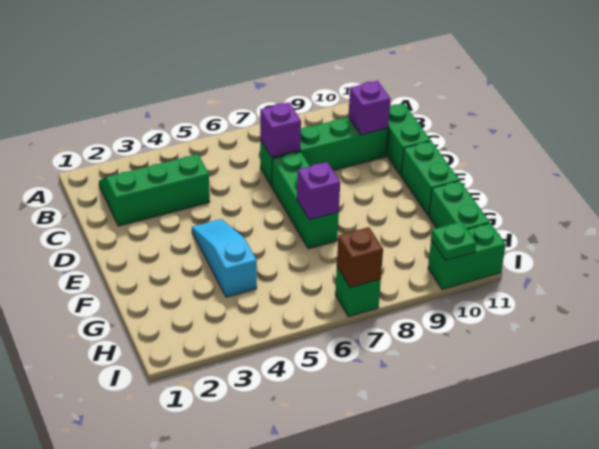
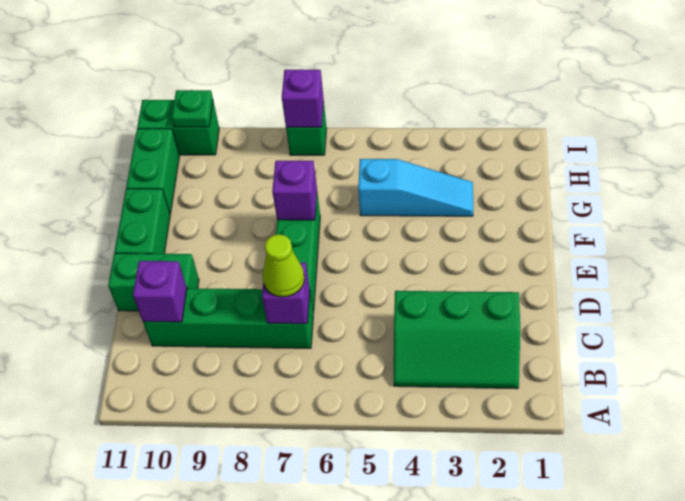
none -> lime cone C7 level 3
green brick C11:D11 level 1 -> green brick D10:D11 level 1
cyan slope E4:G4 level 1 top G -> cyan slope G3:G5 level 1 top 5
brown brick I7 level 2 -> purple brick I7 level 2

